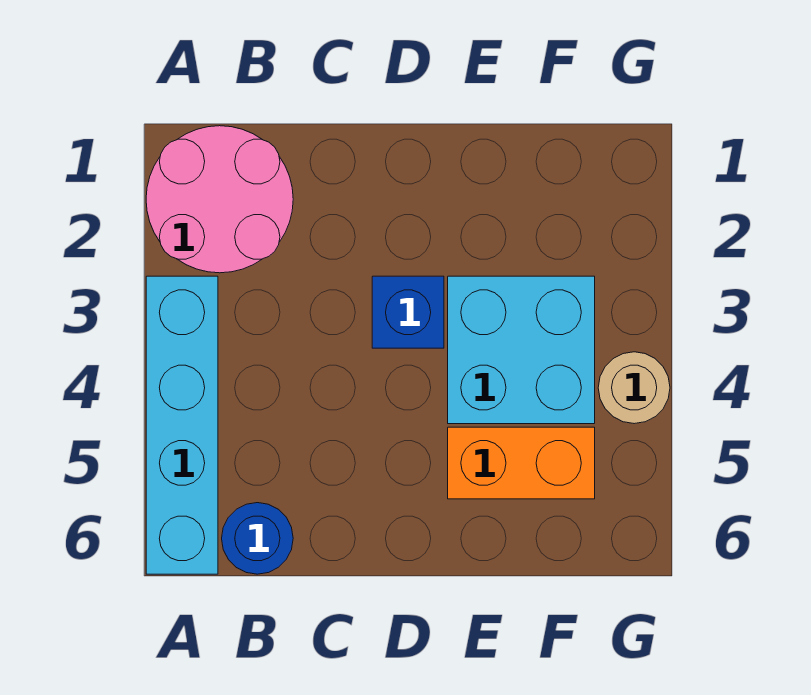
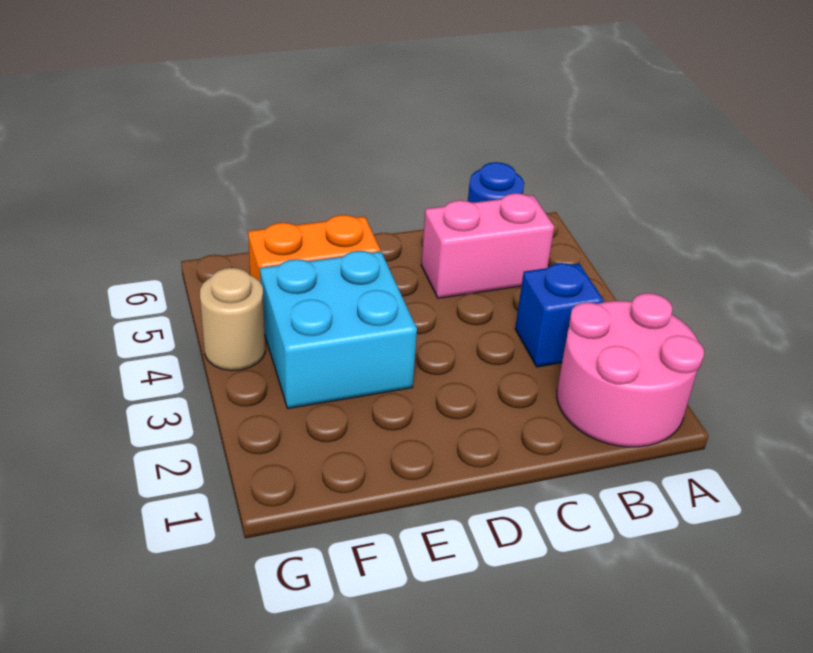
cyan brick A3:A6 level 1 -> none
none -> pink brick B5:C5 level 1
blue brick D3 level 1 -> blue brick B3 level 1

